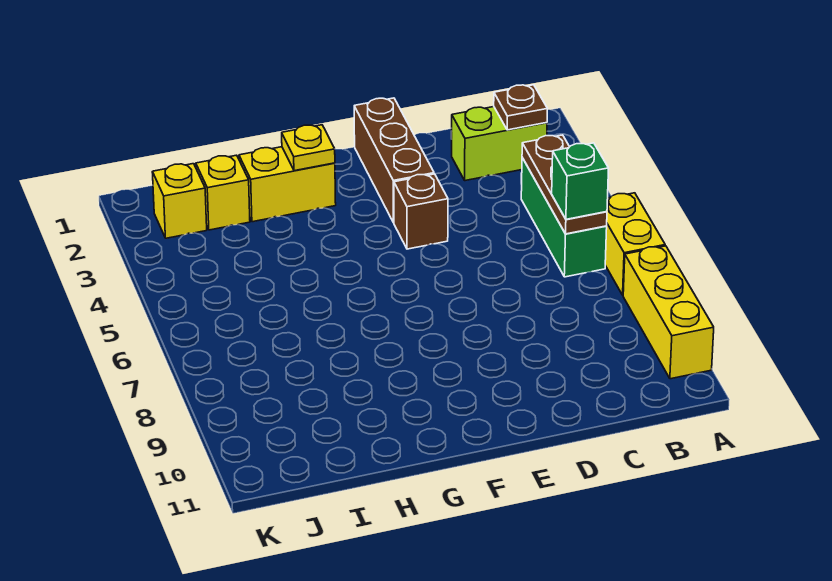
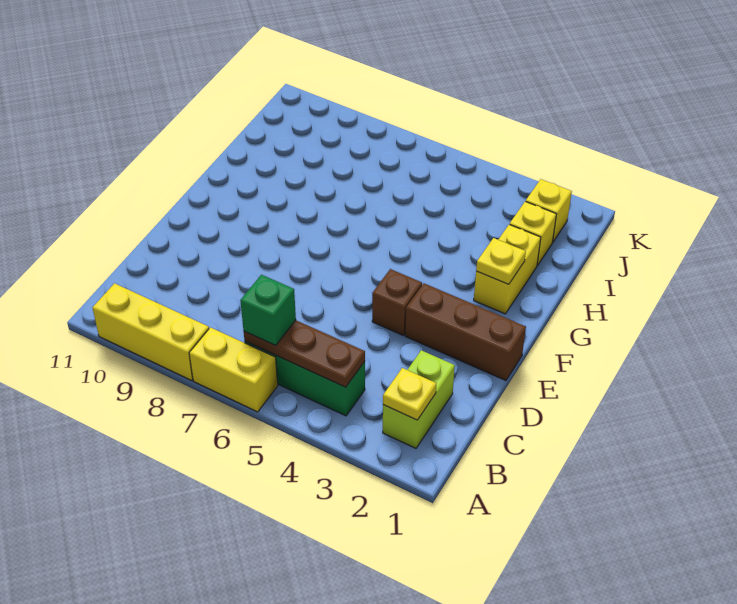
brown plate B2 level 2 -> yellow plate B2 level 2

